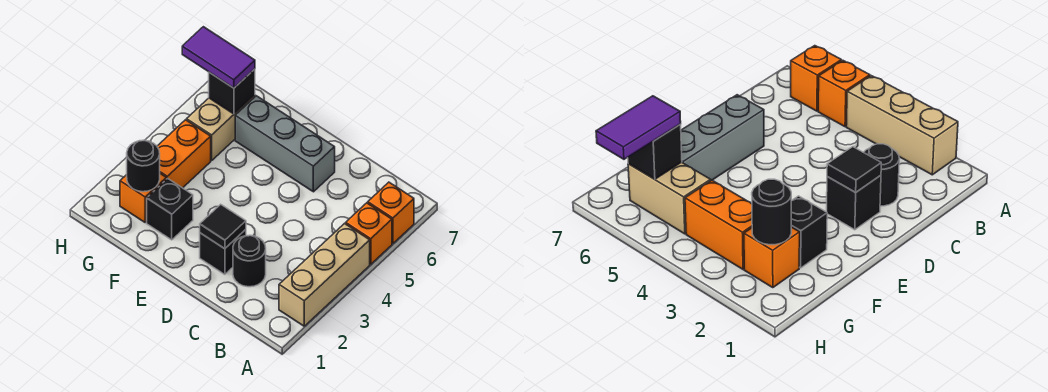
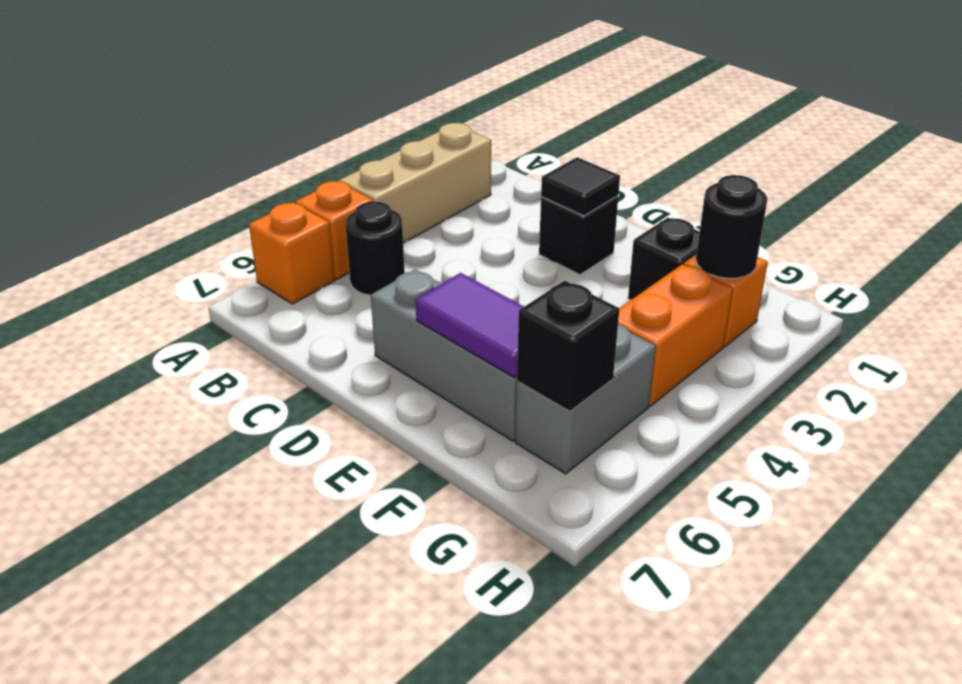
black round brick C2 level 1 -> black round brick B5 level 1
tan brick G5:G6 level 1 -> grey brick G5:G6 level 1
purple tile G6:H6 level 3 -> purple tile E6:F6 level 2

